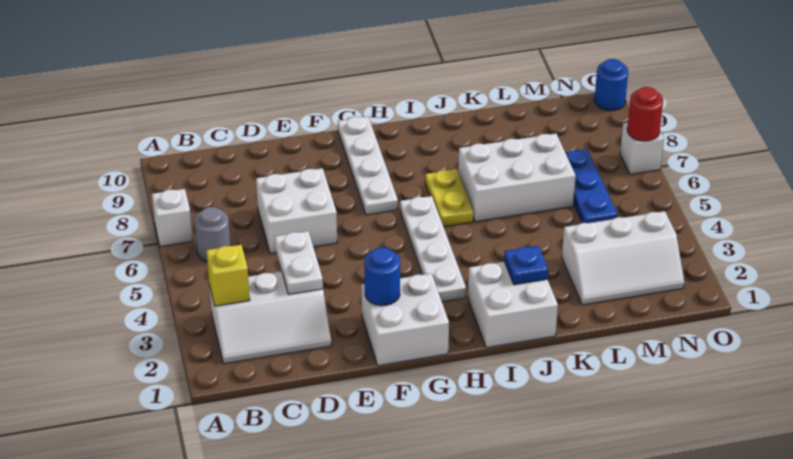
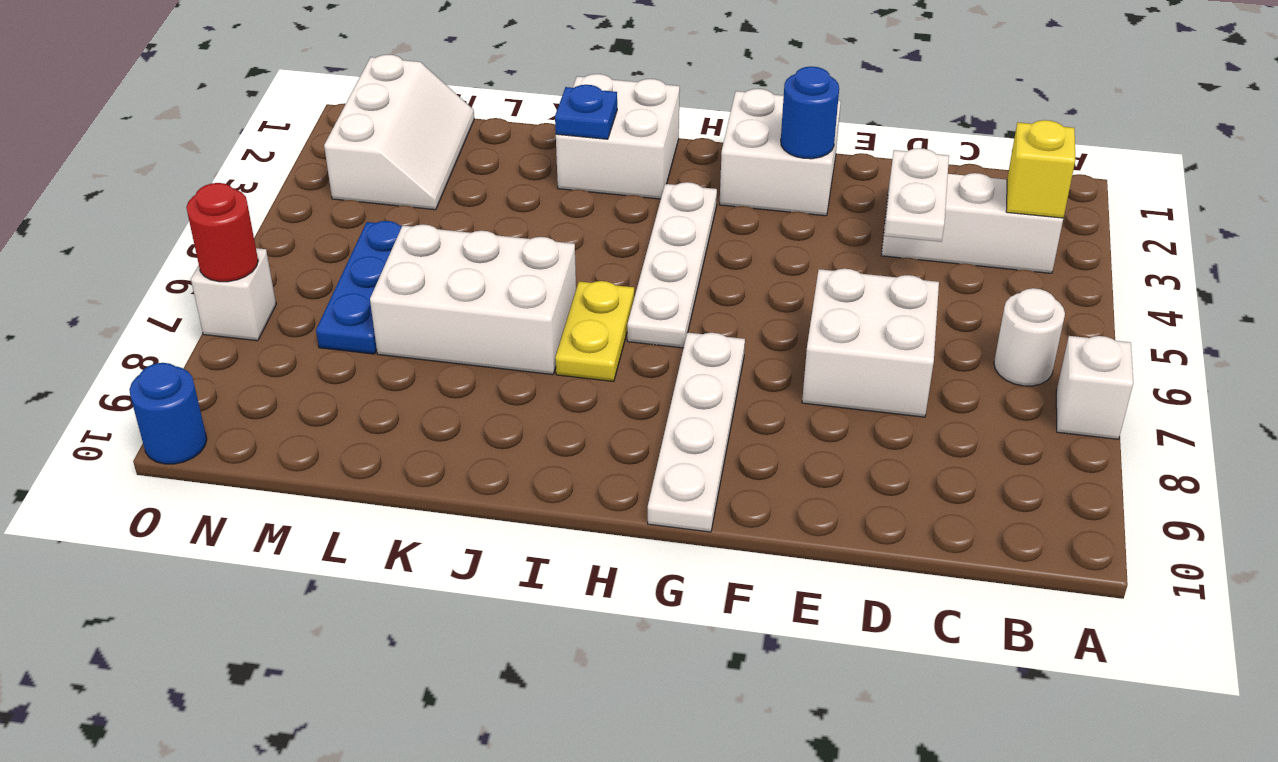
grey round brick B6 level 1 -> white round brick B6 level 1
white slope L2:N3 level 1 top 3 -> white slope M1:N3 level 1 top N

